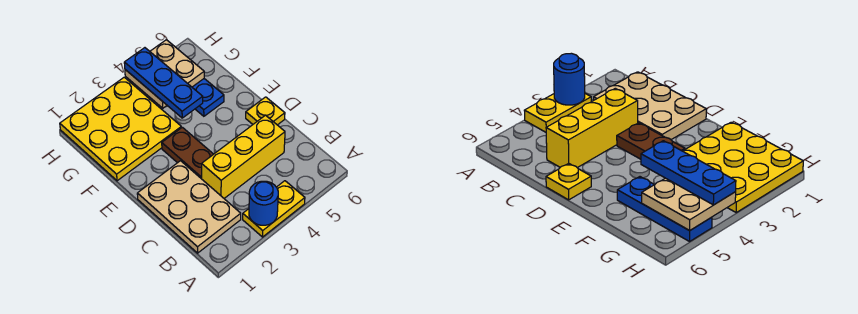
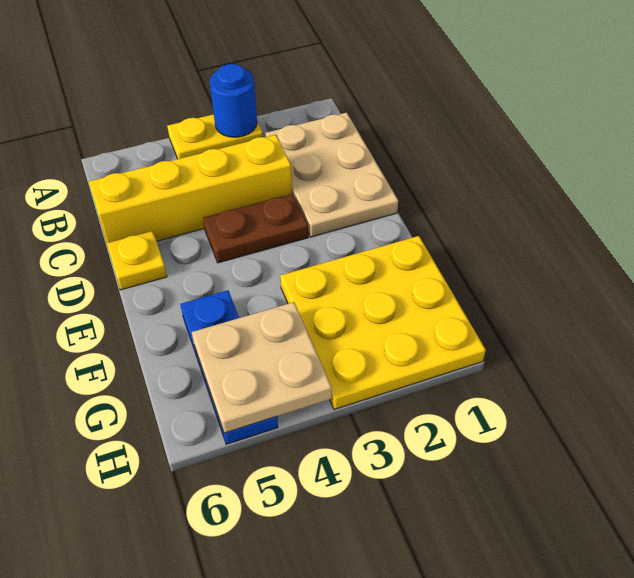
yellow brick C3:C5 level 1 -> yellow brick C3:C6 level 1
brown plate D3:E3 level 1 -> brown plate D3:D4 level 1
blue plate F4:H4 level 3 -> none

